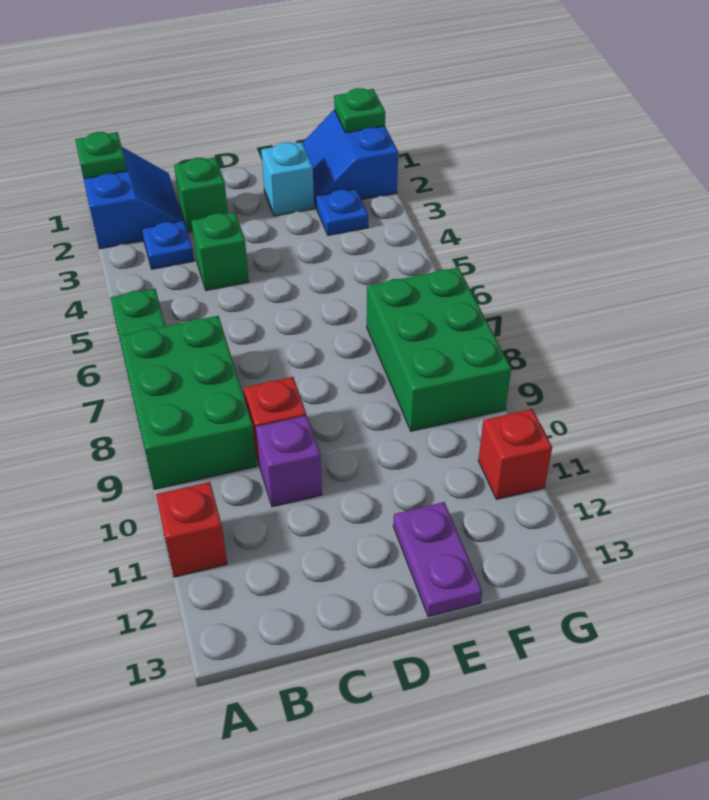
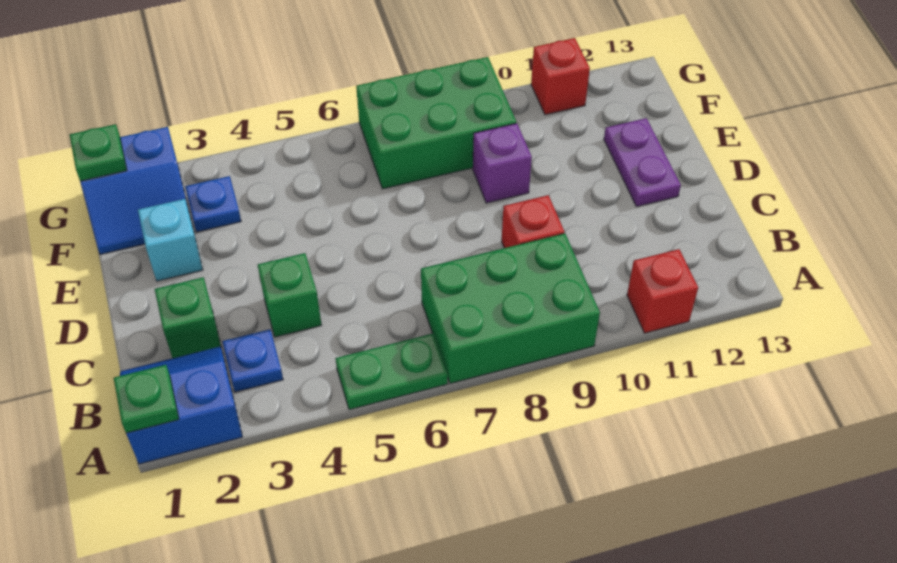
purple brick C10 level 1 -> purple brick E9 level 1
purple plate E12:E13 level 1 -> purple plate D12:E12 level 1

